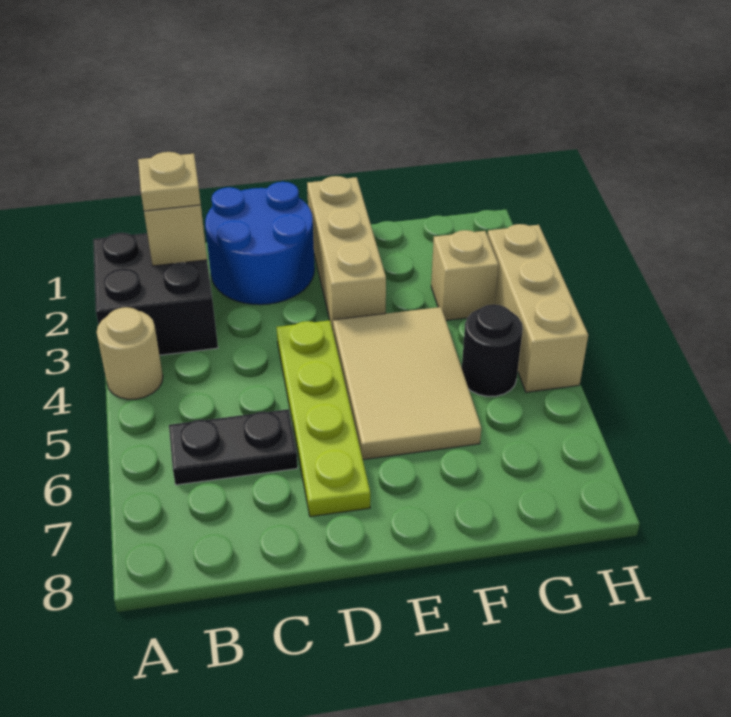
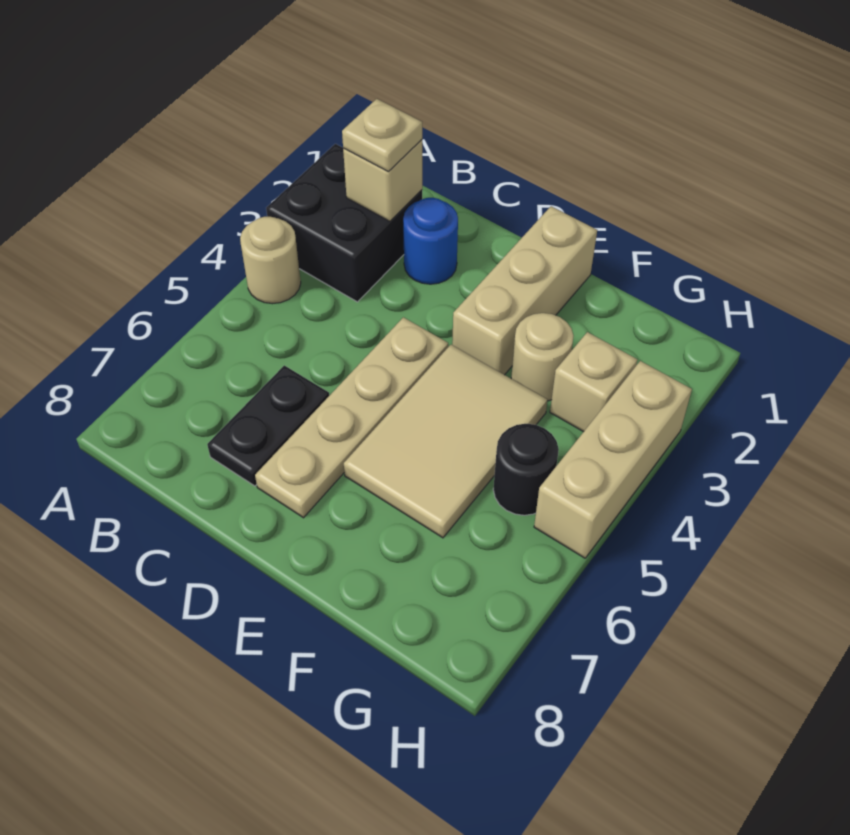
black plate B6:C6 level 1 -> black plate C6:C7 level 1
blue round brick C1:D2 level 1 -> blue round brick C2 level 1
lime plate D4:D7 level 1 -> tan plate D4:D7 level 1
none -> tan round brick F3 level 1

